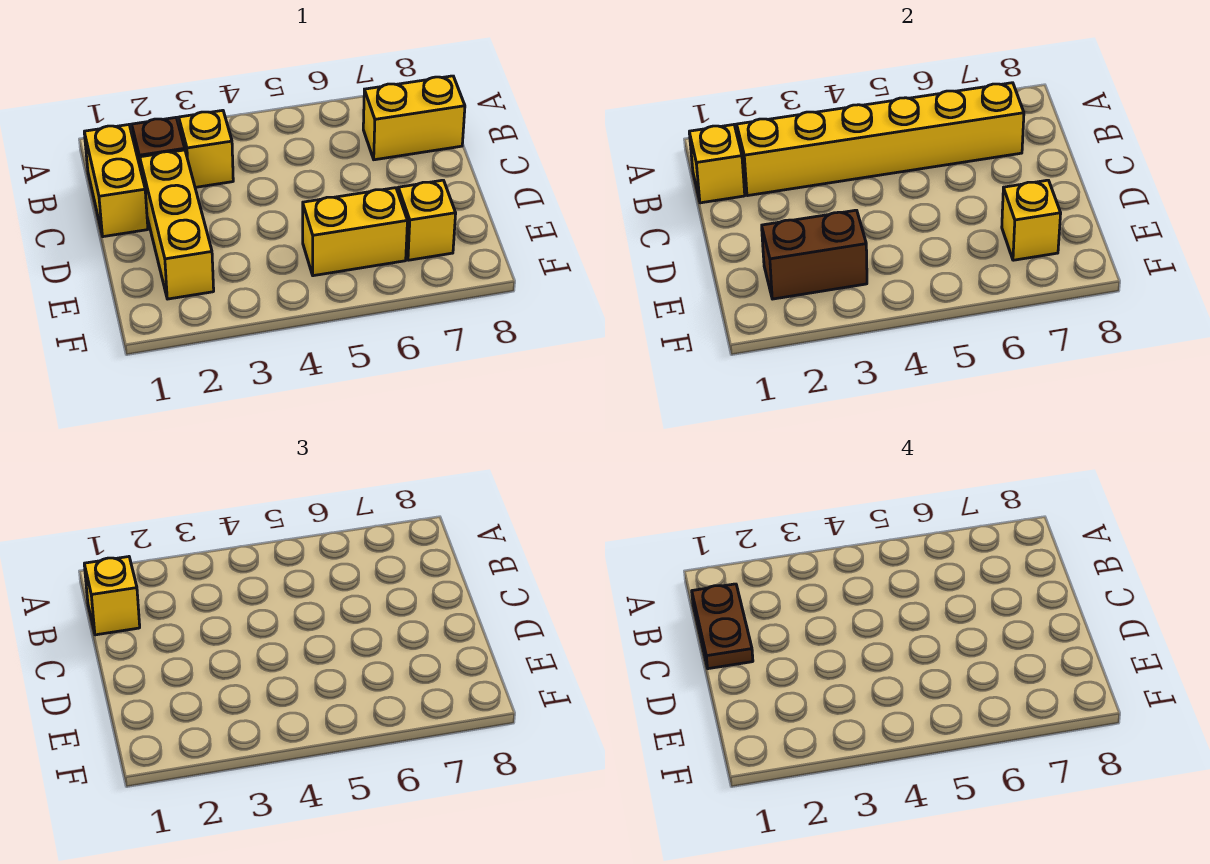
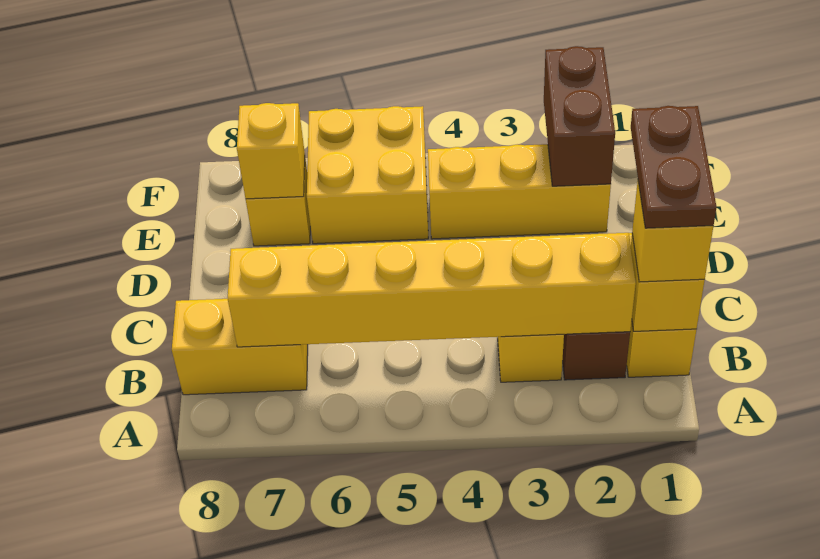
yellow brick C2:E2 level 1 -> yellow brick E2:E4 level 1
brown brick E2:E3 level 2 -> brown brick E2:F2 level 2
yellow brick E5:E6 level 1 -> yellow brick E5:F6 level 1

